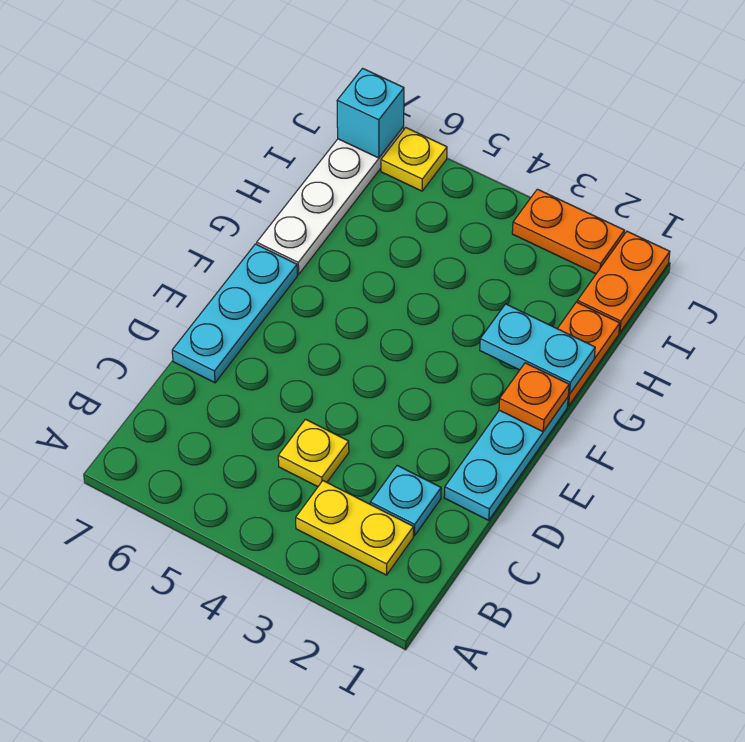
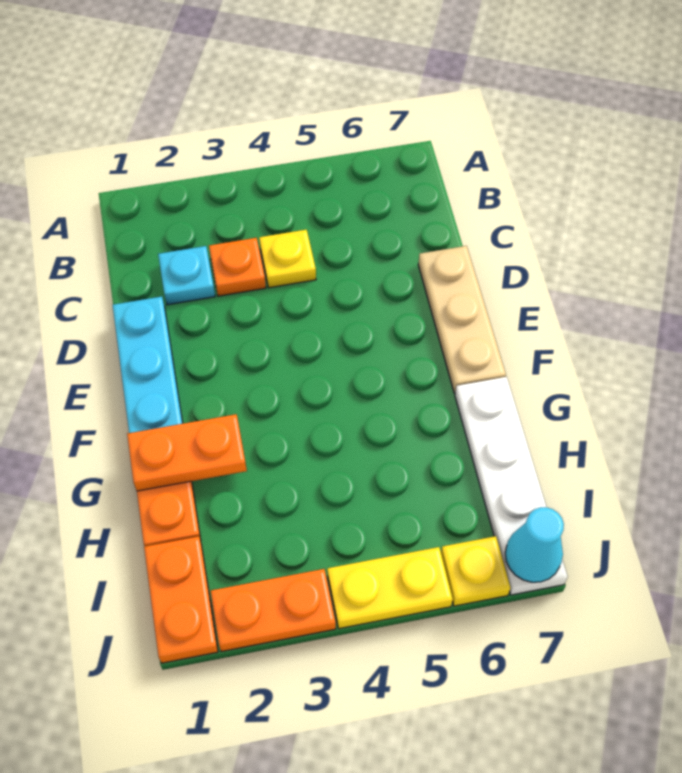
yellow plate B2:B3 level 1 -> yellow plate J4:J5 level 1
cyan plate D7:F7 level 1 -> tan plate D7:F7 level 1
orange plate F1 level 2 -> orange plate C3 level 1
cyan plate G1:G2 level 2 -> orange plate G1:G2 level 2
cyan brick J7 level 2 -> cyan cone J7 level 2

